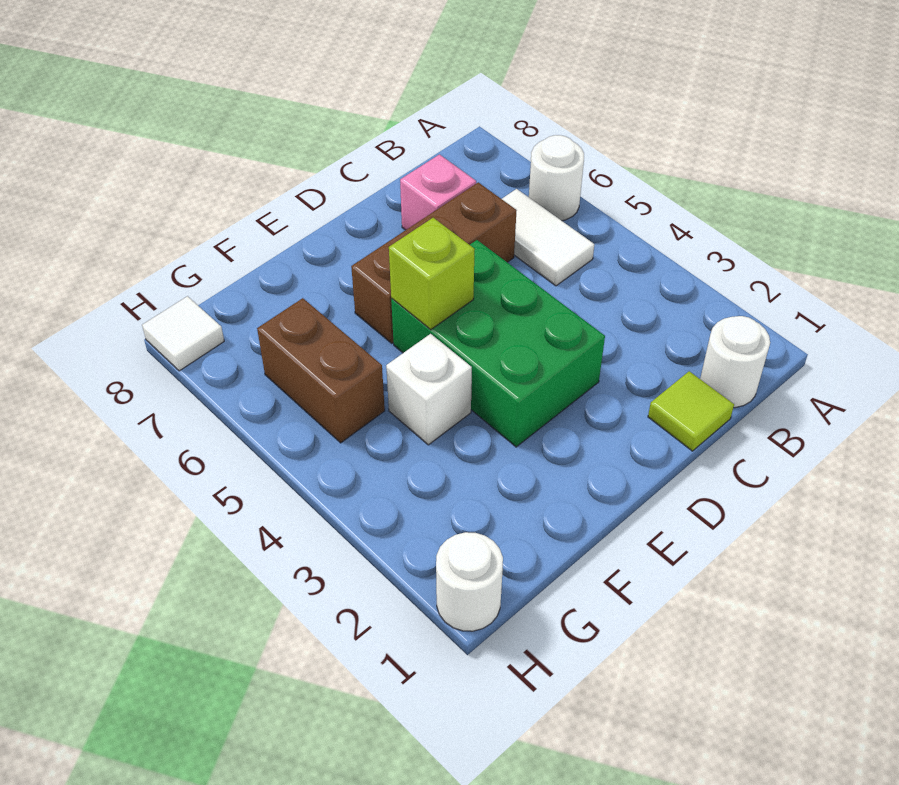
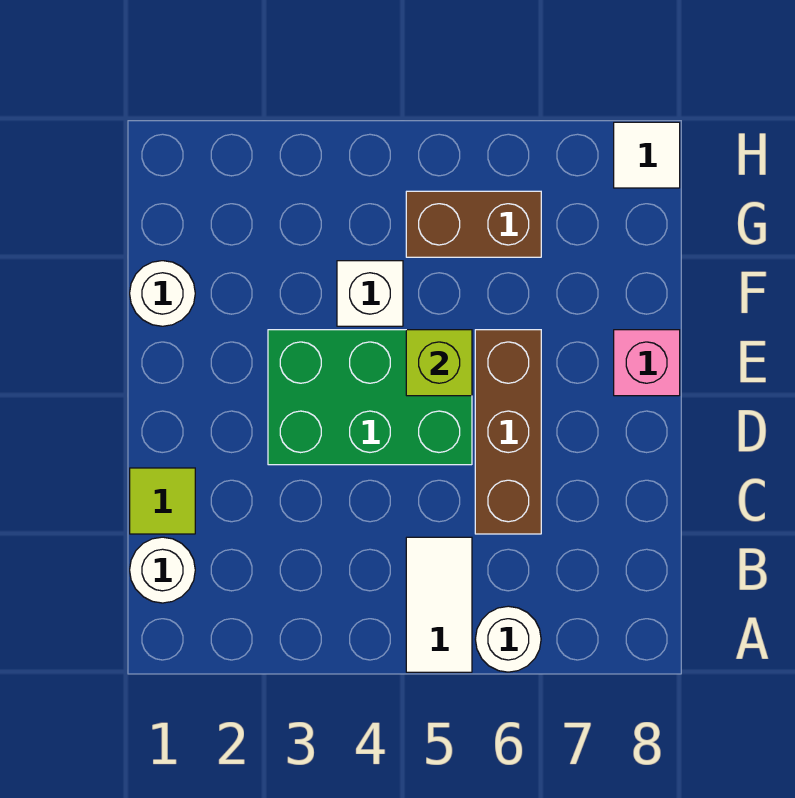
white tile B5:B6 level 1 -> white tile A5:B5 level 1
pink brick C7 level 1 -> pink brick E8 level 1
white round brick H1 level 1 -> white round brick F1 level 1

